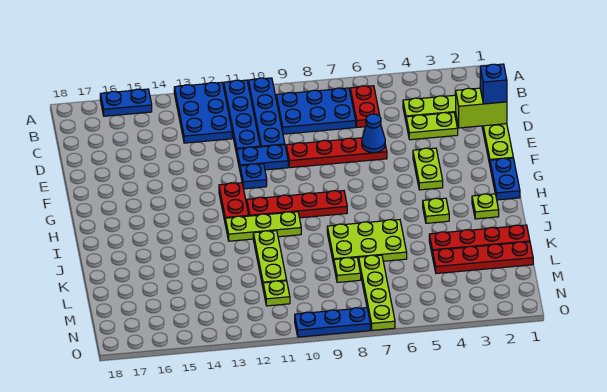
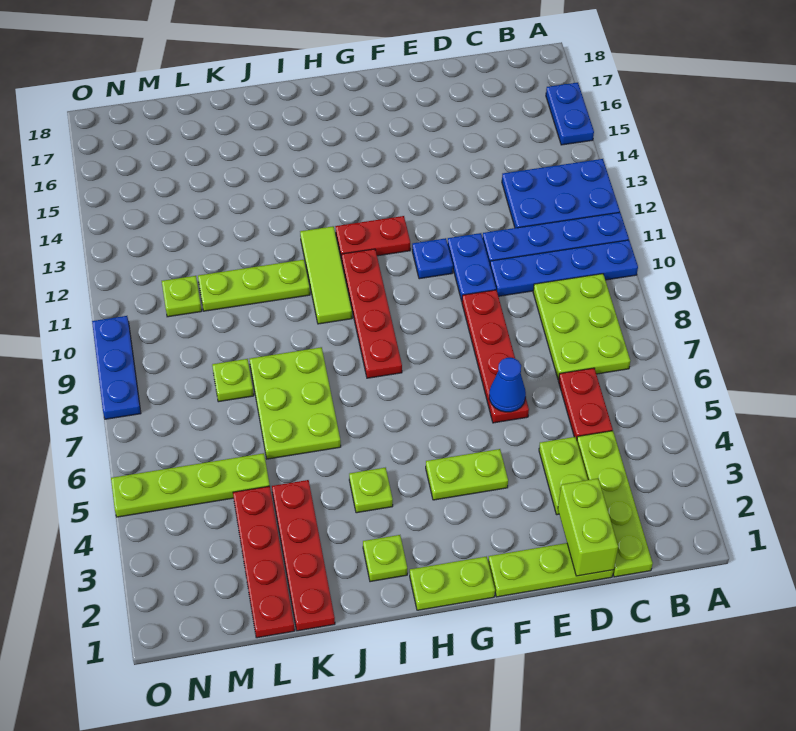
red plate B6:C6 level 1 -> red plate C5:C6 level 1
blue plate B7:C9 level 1 -> lime plate B7:C9 level 1
blue brick D1 level 3 -> none
blue plate G1:H1 level 1 -> lime plate G1:H1 level 1
lime plate I10:I12 level 1 -> lime tile I10:I12 level 1
lime plate L7:O7 level 1 -> lime plate L5:O5 level 1

